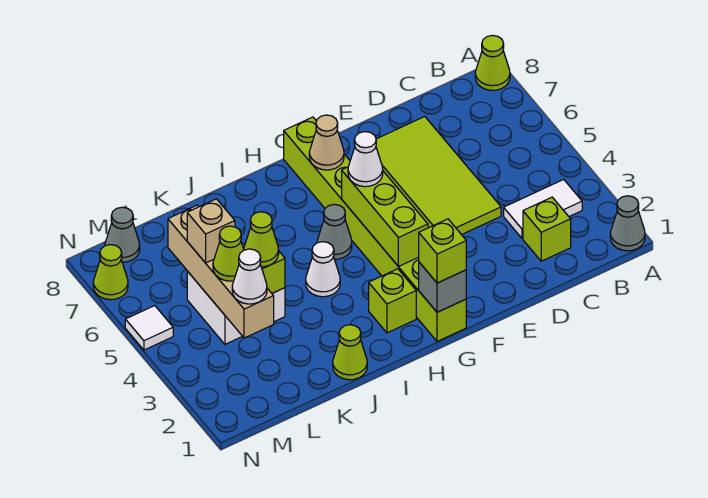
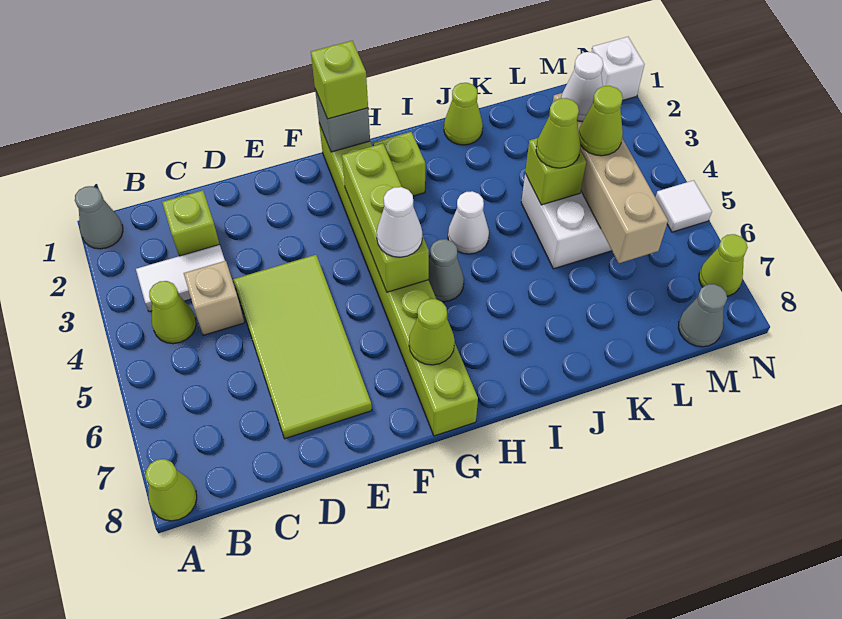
none -> lime cone B4 level 1
tan cone G7 level 2 -> lime cone G7 level 2
tan brick L5 level 3 -> tan brick C4 level 1
none -> white brick N1 level 1

